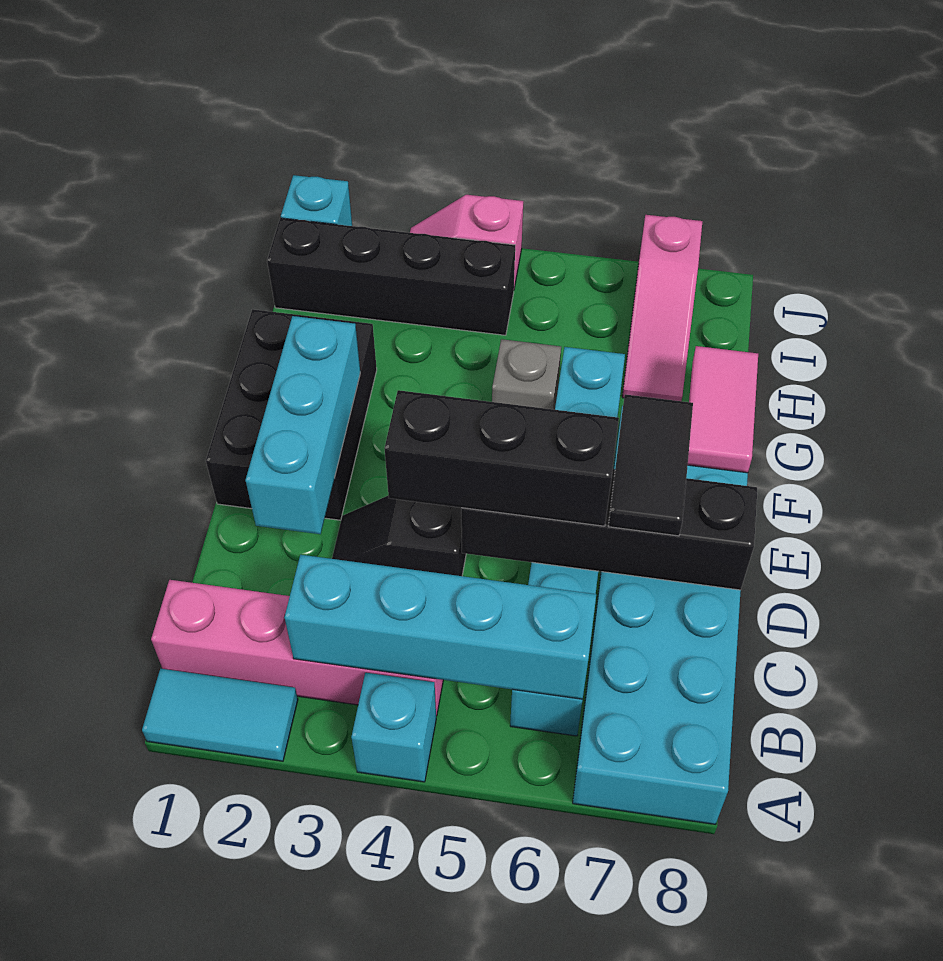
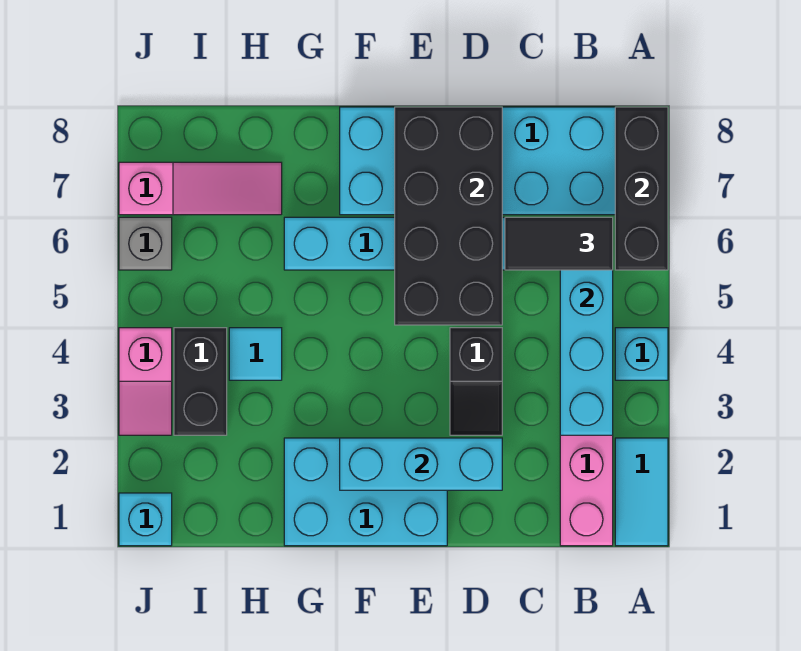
black brick D4:D6 level 3 -> black brick A6:A8 level 2
black brick D5:D8 level 2 -> black brick D5:E8 level 2
black tile D7:E7 level 3 -> black tile B6:C6 level 3
black brick E1:G2 level 1 -> cyan brick E1:G2 level 1
pink tile F8:G8 level 2 -> none
grey brick G5 level 1 -> grey brick J6 level 1
none -> cyan tile H4 level 1
black brick I1:I4 level 1 -> black brick I3:I4 level 1

